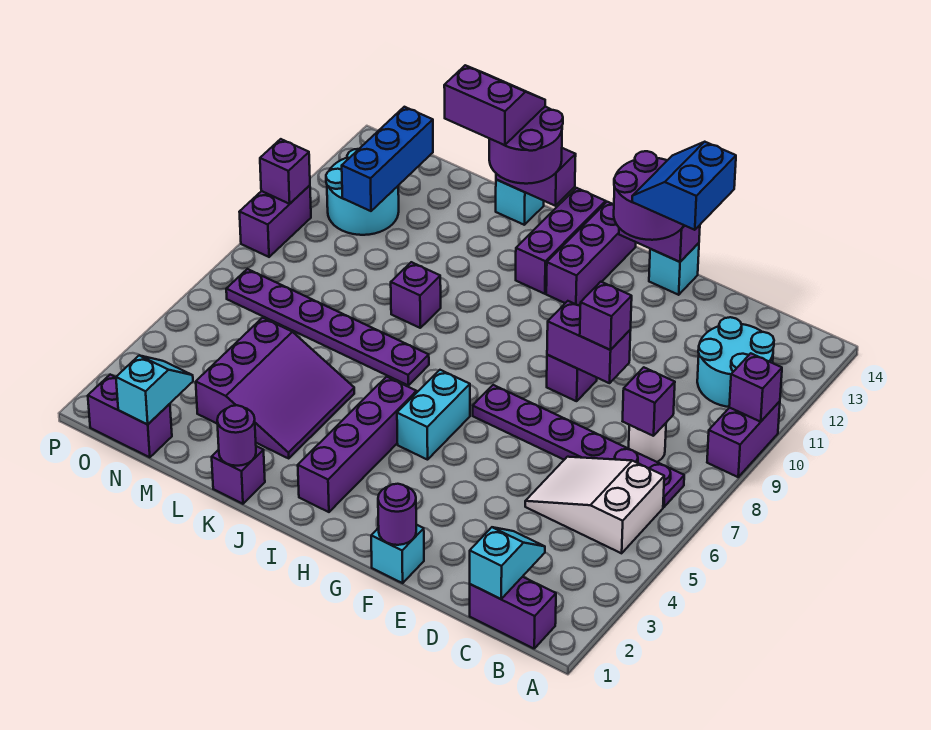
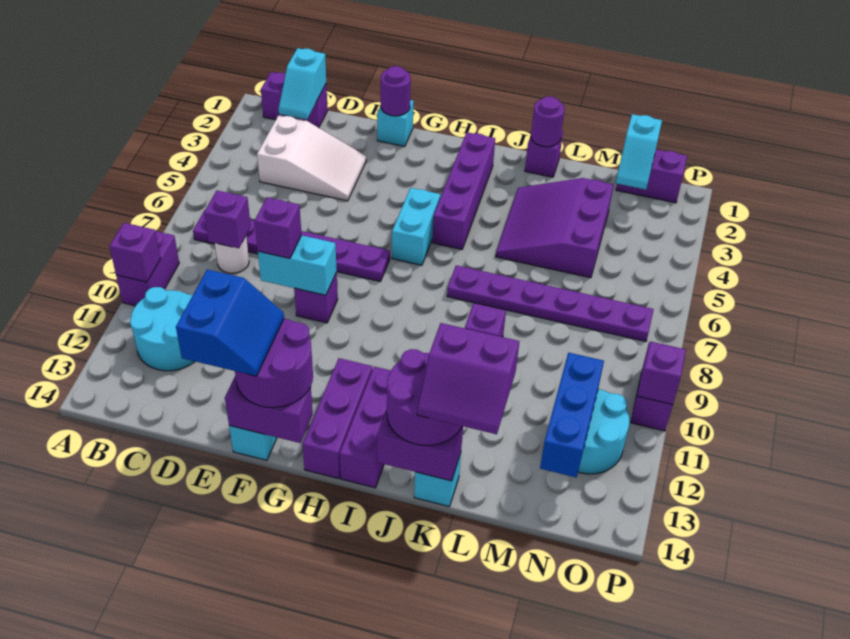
white slope B5:D6 level 1 top B -> white slope C3:E4 level 1 top C
purple brick E9:F9 level 2 -> cyan brick E9:F9 level 2

